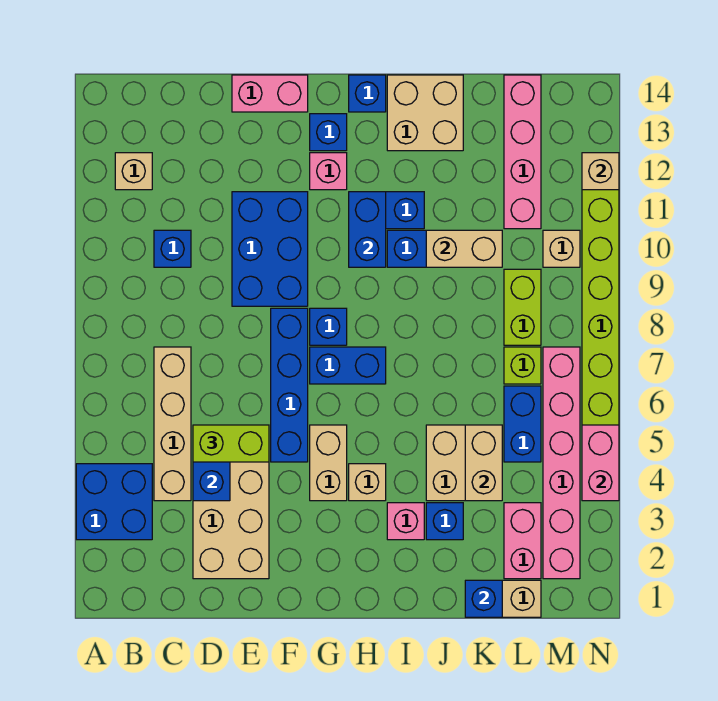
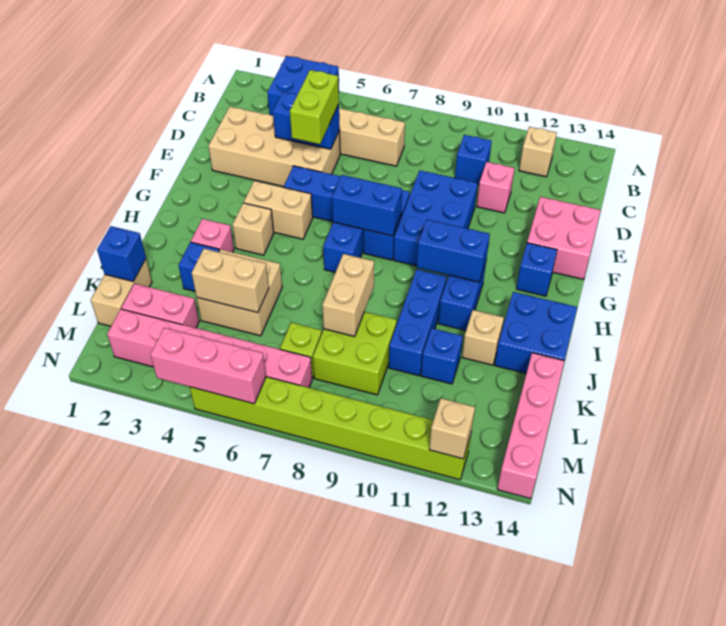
blue brick E9:F11 level 1 -> blue brick E9:G10 level 1
pink brick E14:F14 level 1 -> pink brick E13:F14 level 1
pink brick G12 level 1 -> pink brick D11 level 1
blue brick H14 level 1 -> blue brick K11 level 1
tan brick I13:J14 level 1 -> blue brick I13:J14 level 1
tan brick J10:K10 level 2 -> tan brick J8:K8 level 2
blue brick L5:L6 level 1 -> blue brick G7:G8 level 2
lime brick L8:L9 level 1 -> lime brick K8:L9 level 1
pink brick L11:L14 level 1 -> pink brick K14:N14 level 1
tan brick M10 level 1 -> tan brick J12 level 1
pink brick N4:N5 level 2 -> pink brick N4:N6 level 2

